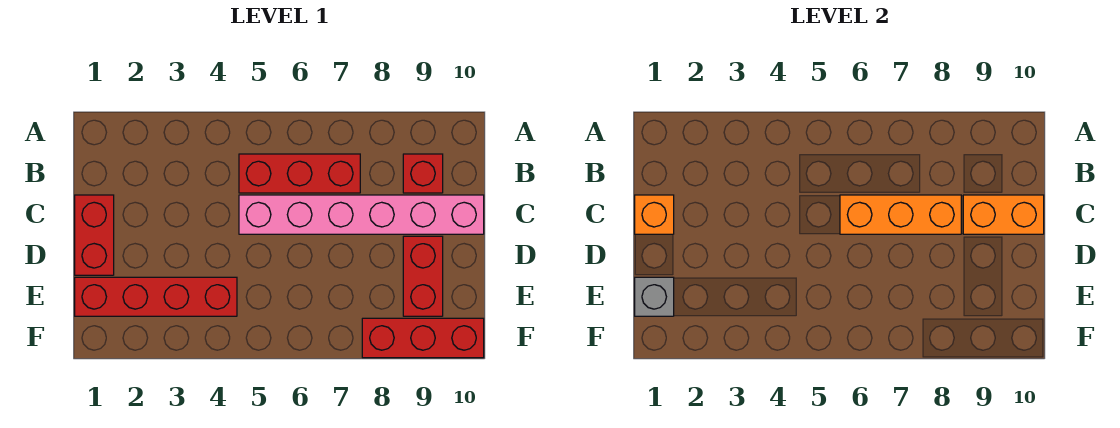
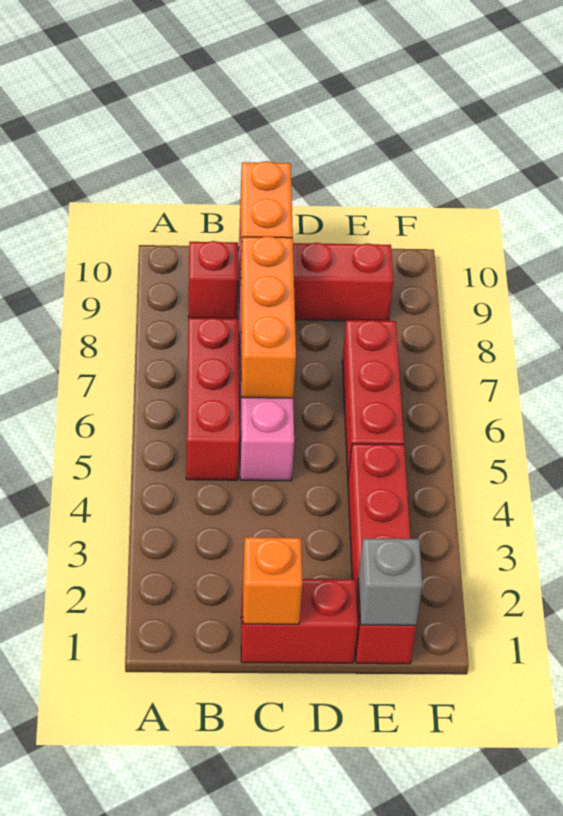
red brick F8:F10 level 1 -> red brick E5:E7 level 1

